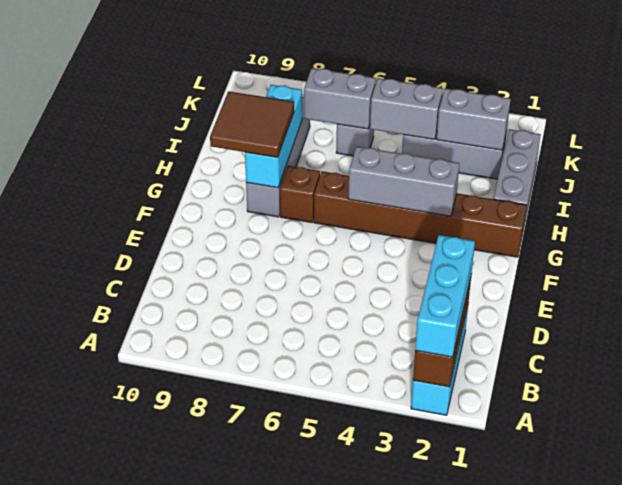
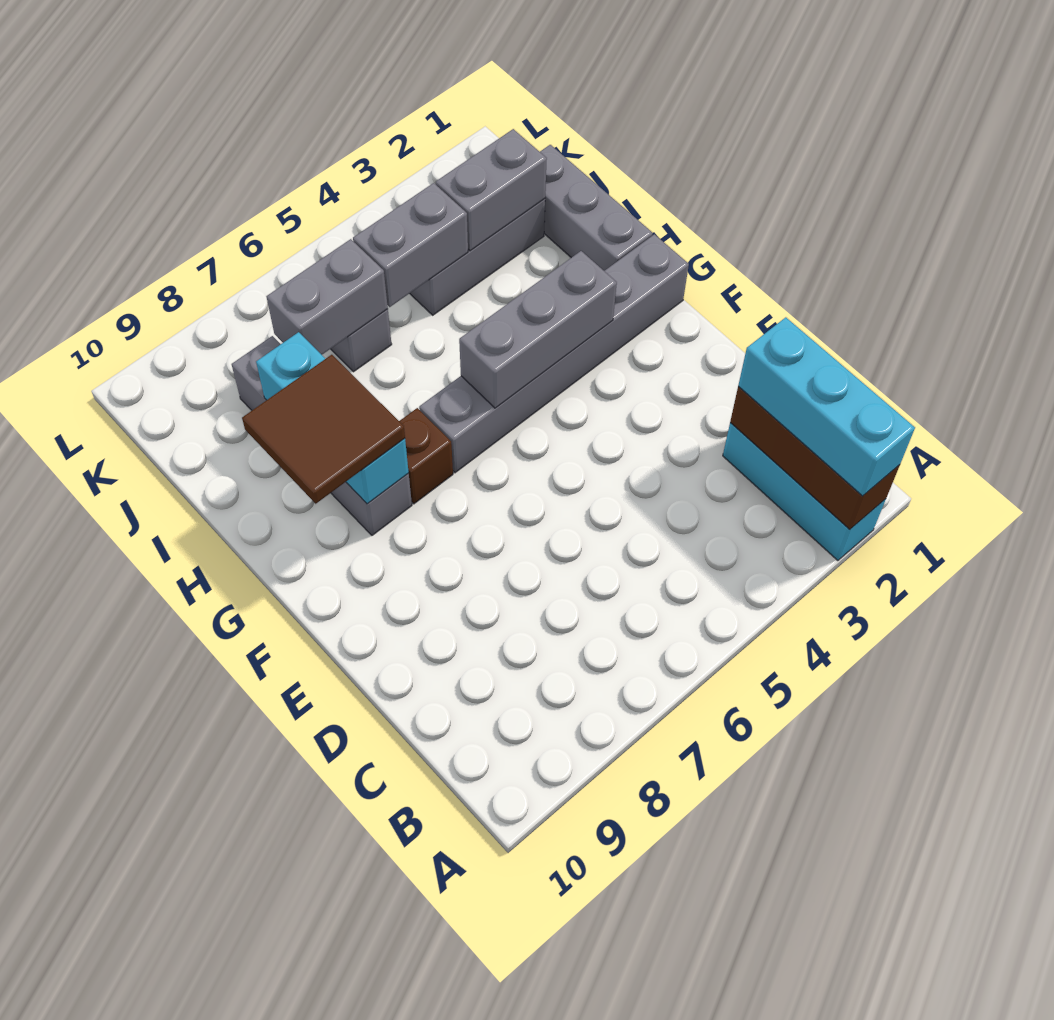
brown brick G1:G6 level 1 -> grey brick G1:G6 level 1

